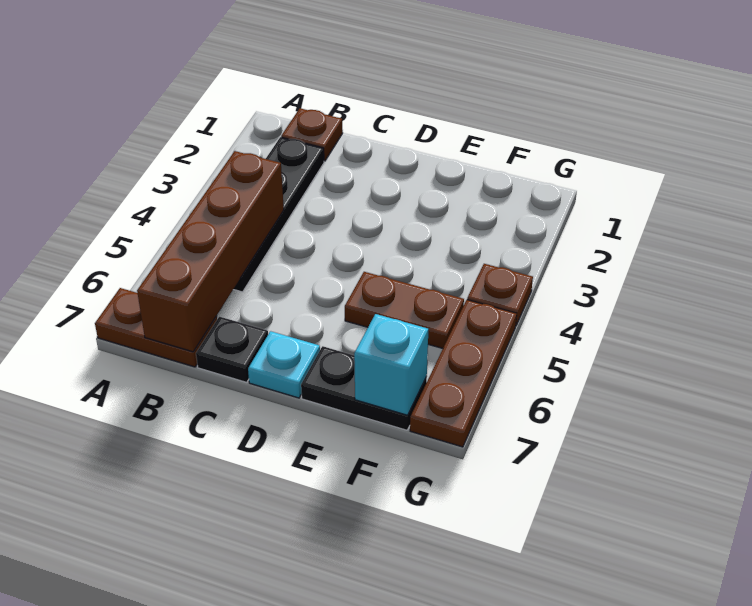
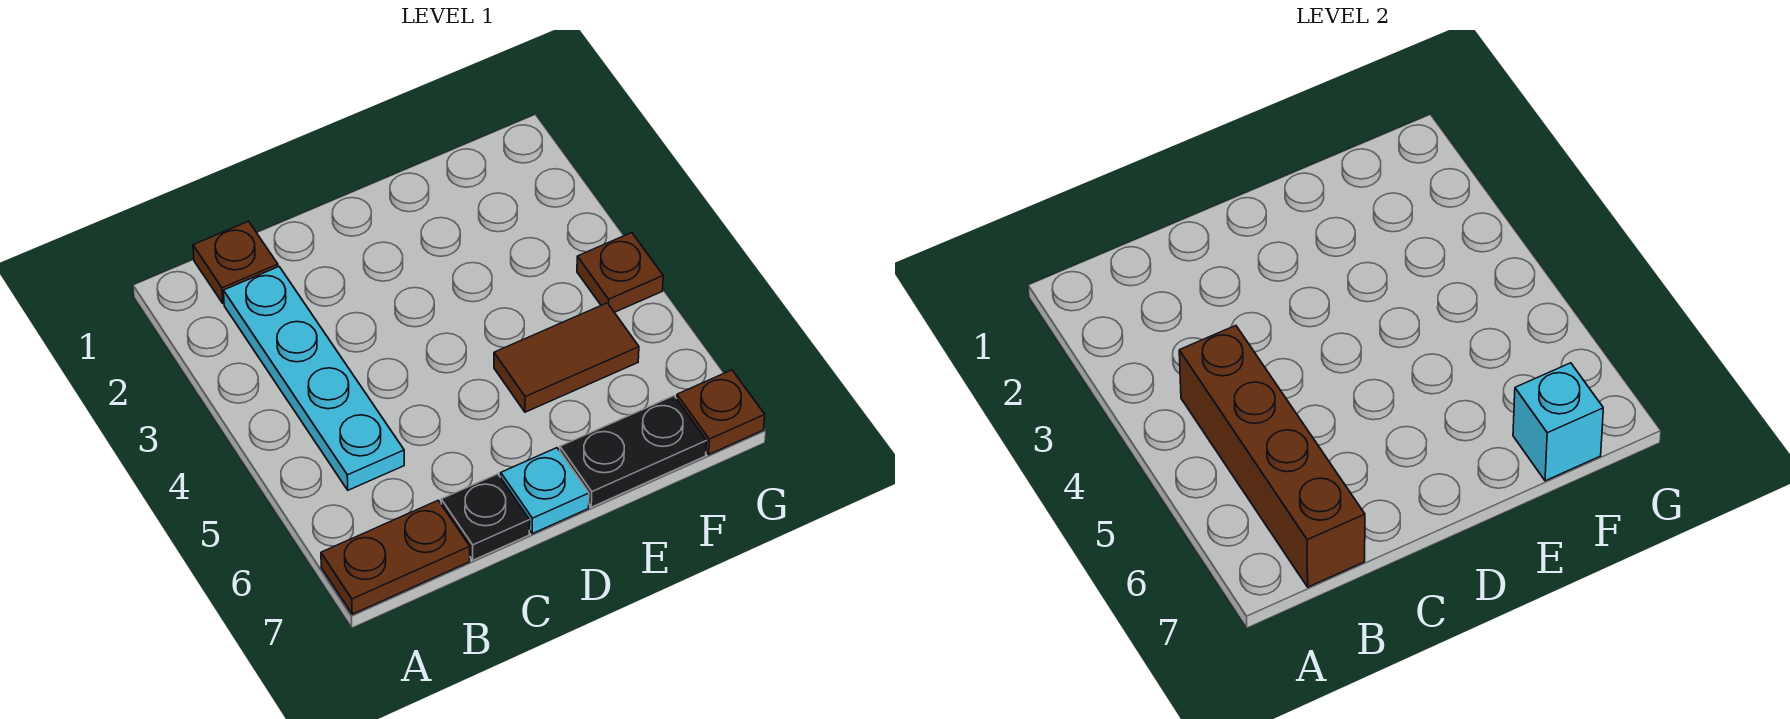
black plate B2:B5 level 1 -> cyan plate B2:B5 level 1
brown plate E5:F5 level 1 -> brown tile E5:F5 level 1
brown plate G5:G7 level 1 -> brown plate G7 level 1

